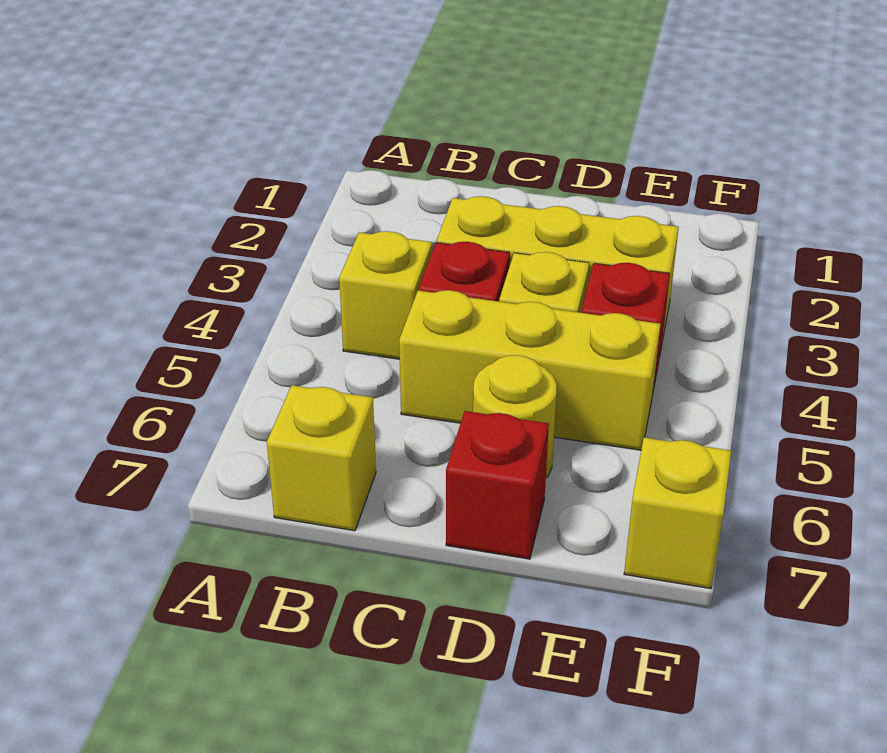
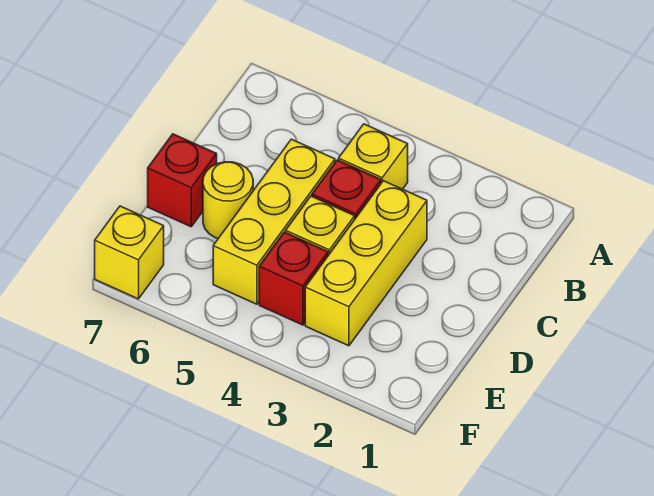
yellow brick B7 level 1 -> none

